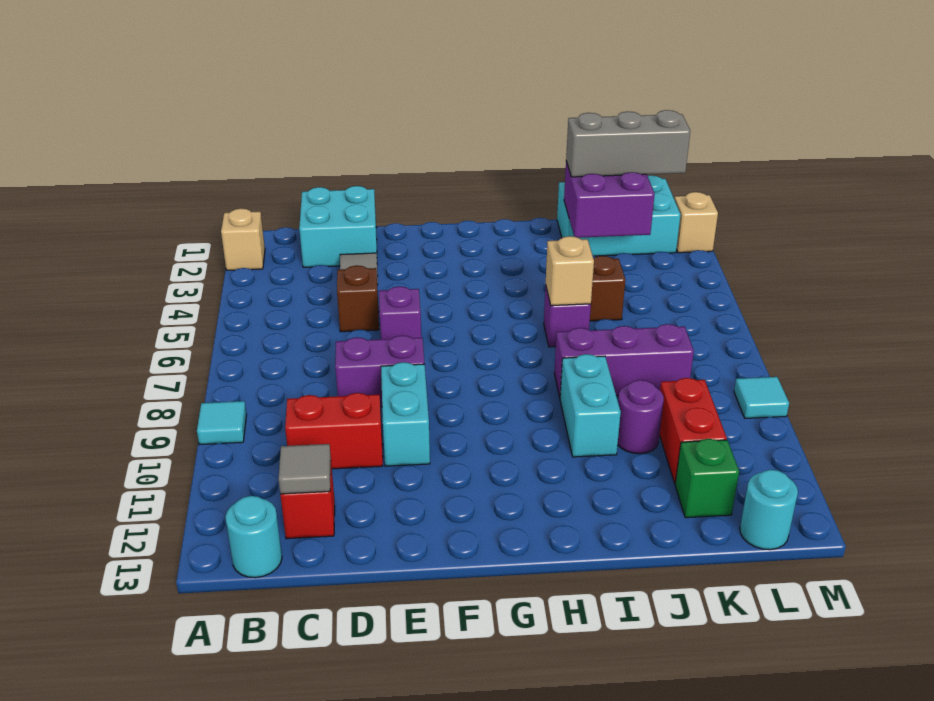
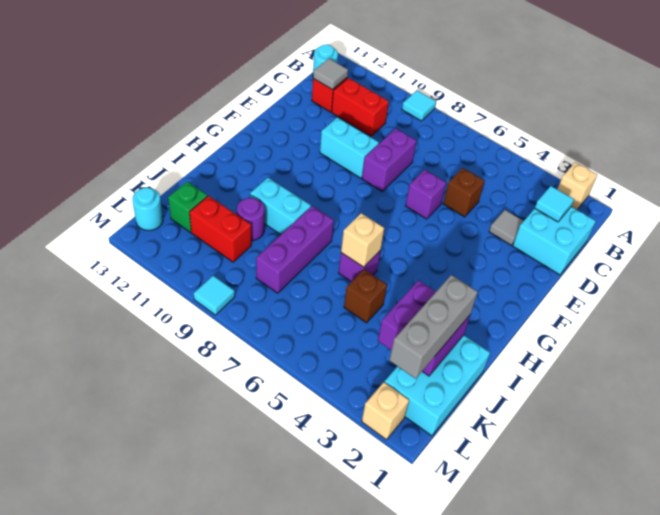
none -> cyan tile C2 level 2
red brick C10:D10 level 1 -> red brick C10:C11 level 1

